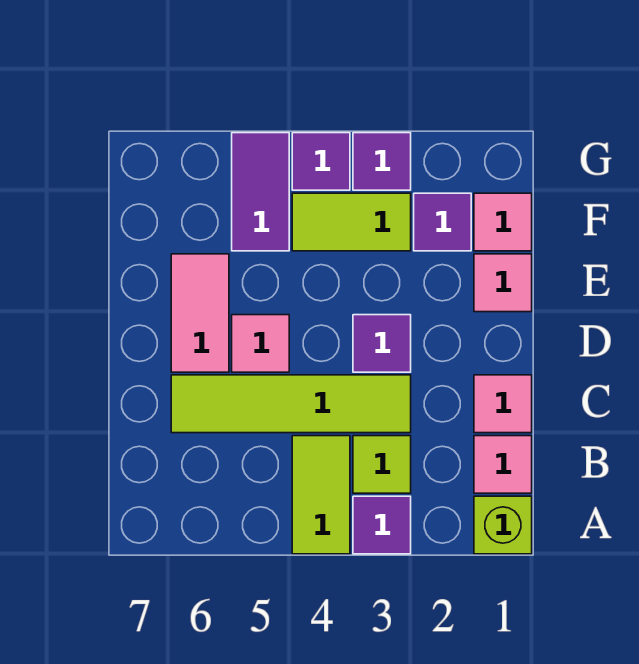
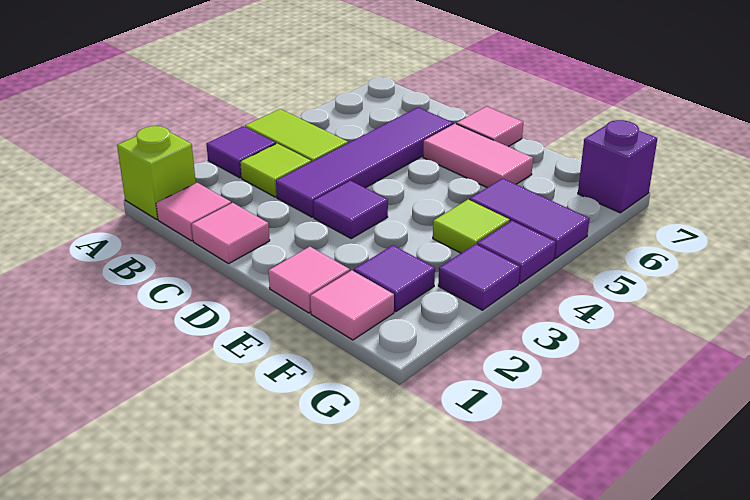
lime tile C3:C6 level 1 -> purple tile C3:C6 level 1
pink tile D5 level 1 -> pink tile D7 level 1
lime tile F3:F4 level 1 -> lime tile F4 level 1
none -> purple brick G7 level 1

